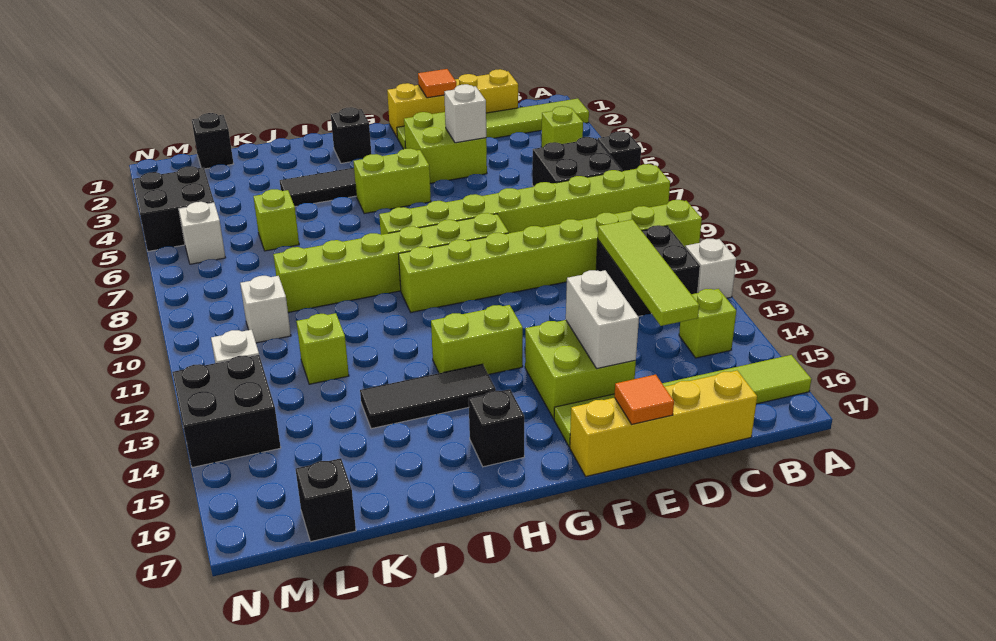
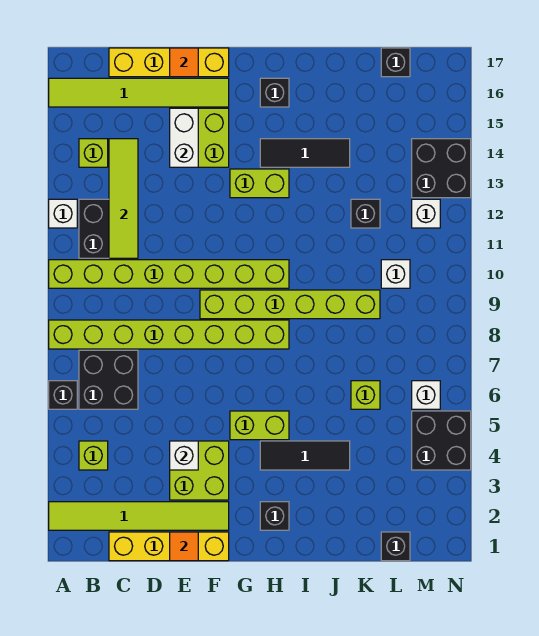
lime brick K12 level 1 -> black brick K12 level 1

